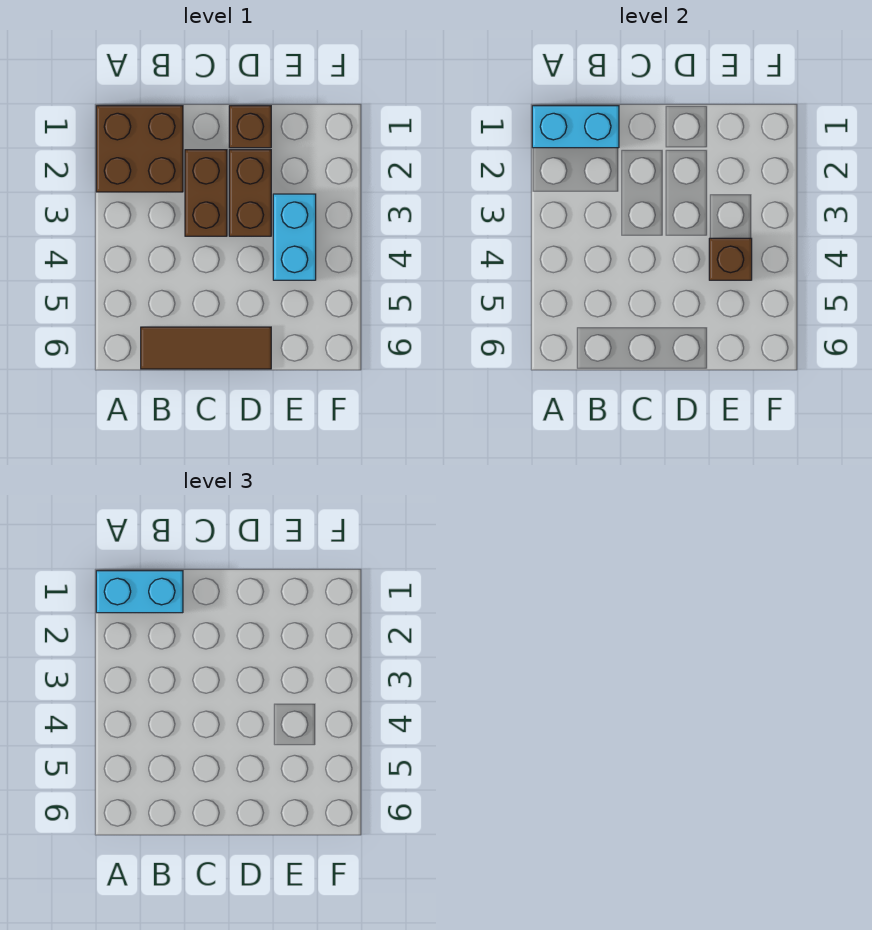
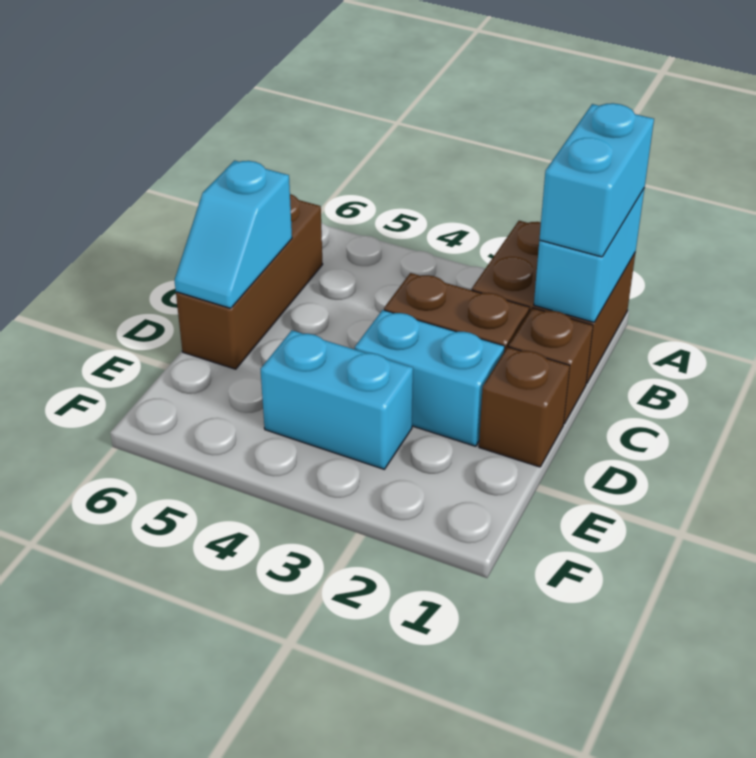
brown tile B6:D6 level 1 -> brown brick B6:D6 level 1
none -> cyan slope C6:D6 level 2 top C
brown brick D2:D3 level 1 -> cyan brick D2:D3 level 1
brown brick E4 level 2 -> brown brick C1 level 1

